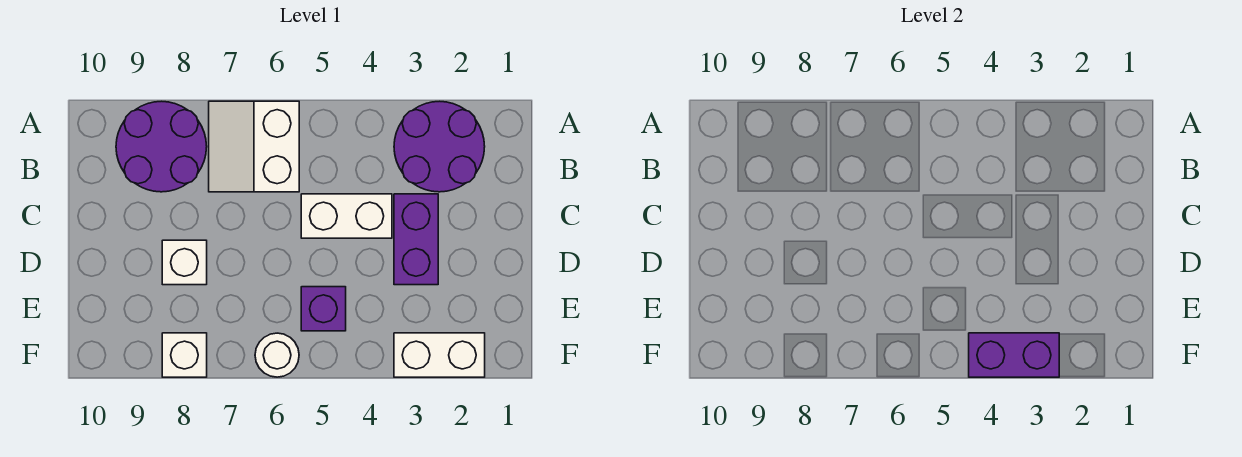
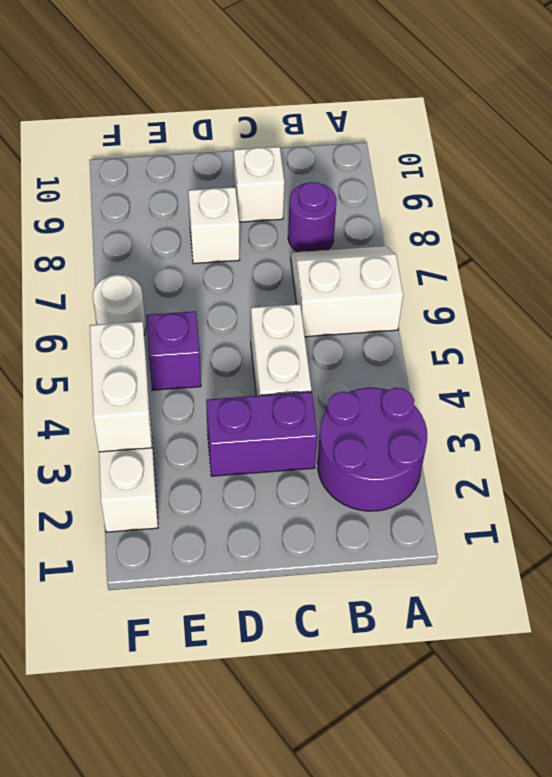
purple round brick A8:B9 level 1 -> purple round brick B8 level 1
purple brick F3:F4 level 2 -> white brick F3:F4 level 2
white brick F8 level 1 -> white brick C9 level 1

